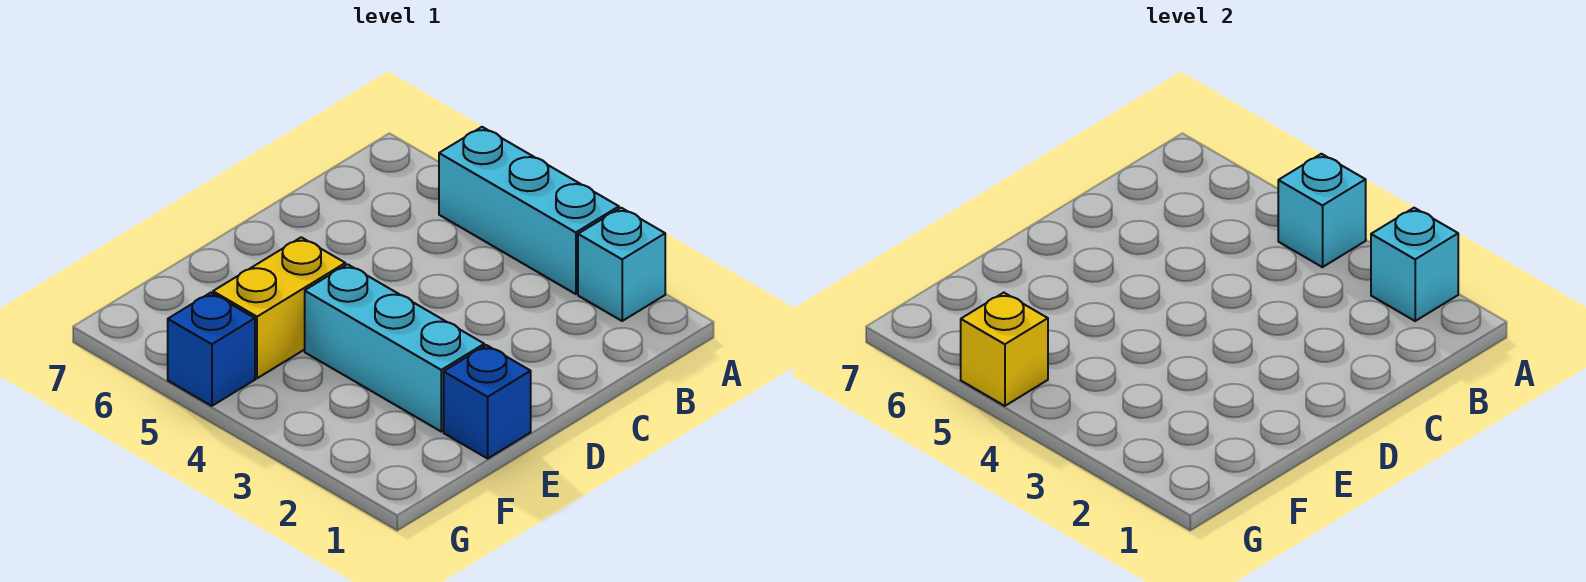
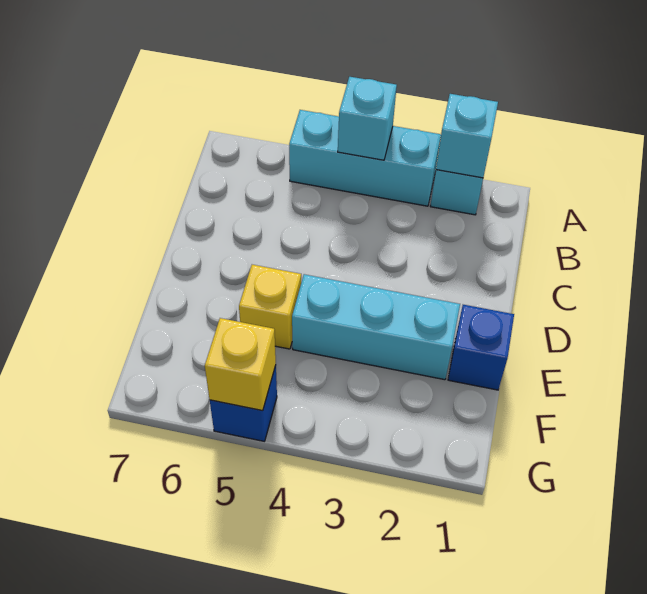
yellow brick E5:F5 level 1 -> yellow brick E5 level 1

